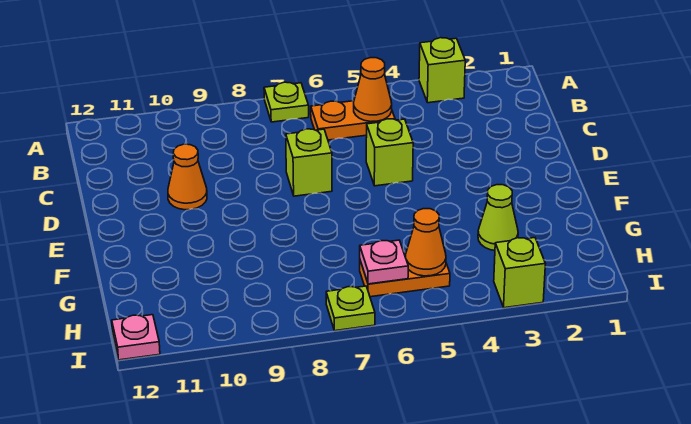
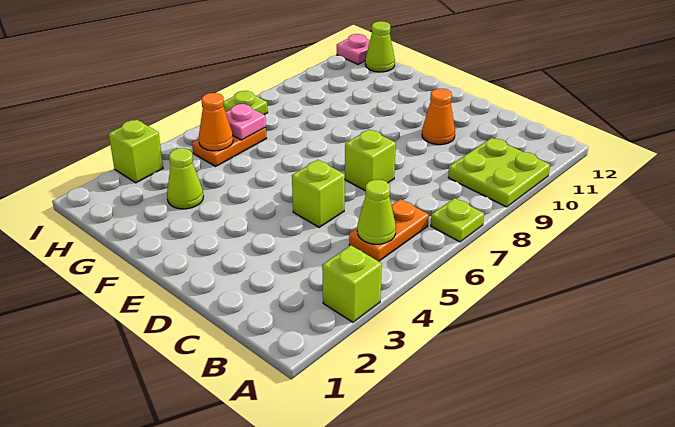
none -> lime plate A9:B10 level 1
orange cone B5 level 2 -> lime cone B5 level 2
none -> lime cone H12 level 1

